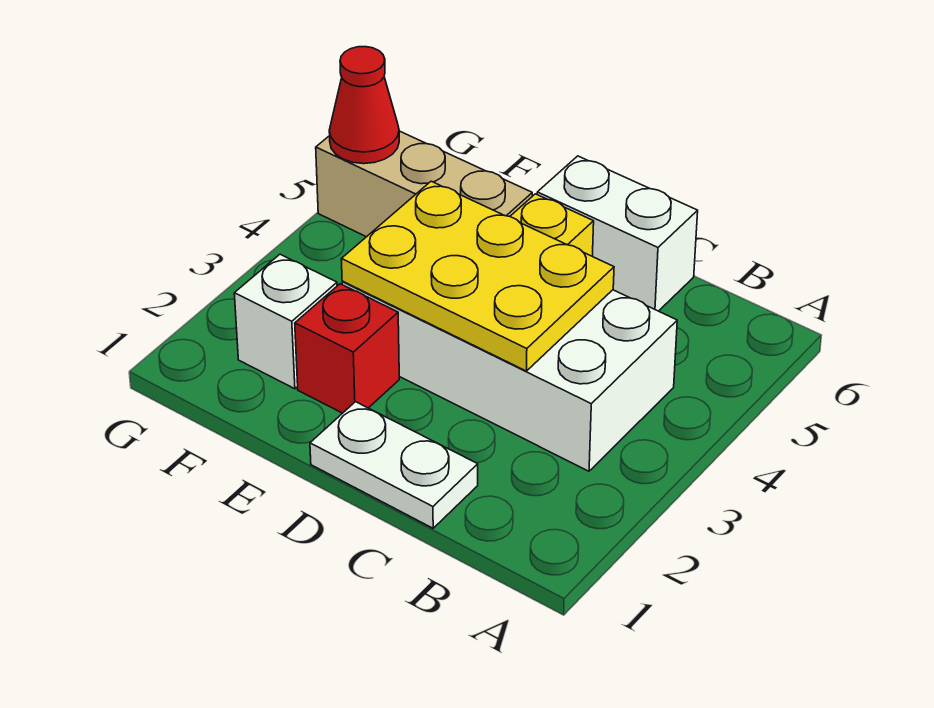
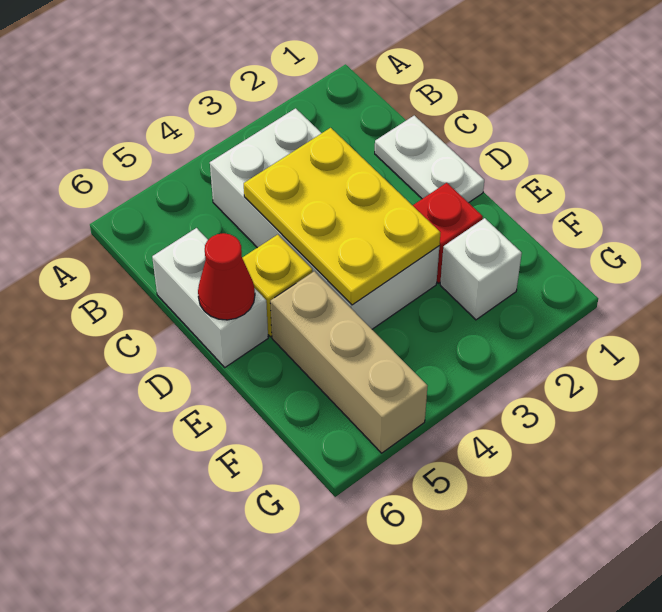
red cone G5 level 2 -> red cone D6 level 2

